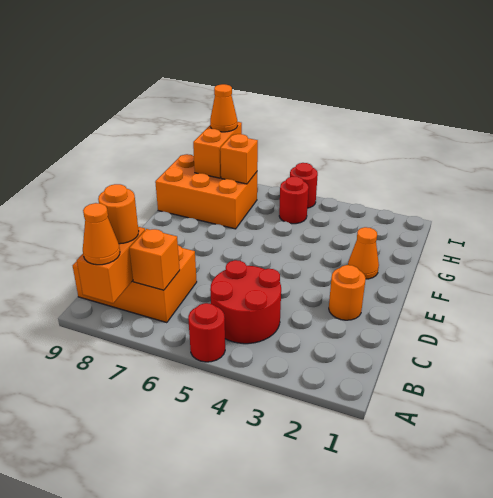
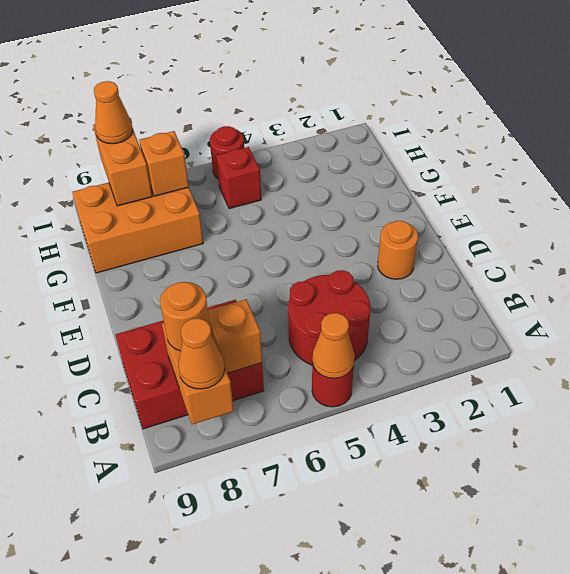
orange brick B7:C9 level 1 -> red brick B7:C9 level 1
orange cone F2 level 1 -> orange cone A5 level 2
red round brick H5 level 1 -> red brick H5 level 1

